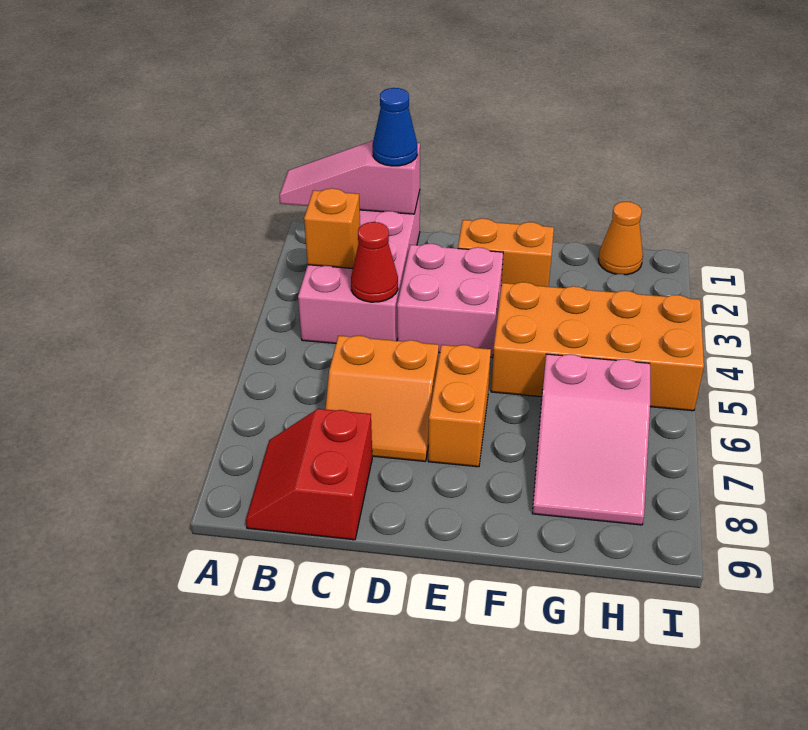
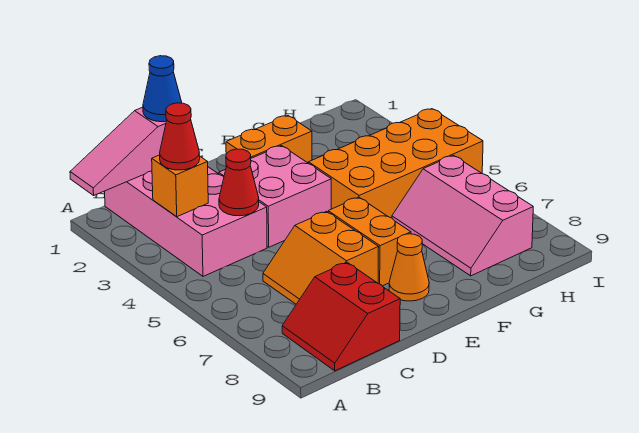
none -> red cone B3 level 3
orange slope C6:D7 level 1 top 6 -> orange slope C6:D7 level 1 top D
pink slope G6:H8 level 1 top 6 -> pink slope G6:H8 level 1 top H
orange cone H1 level 1 -> orange cone E8 level 1

